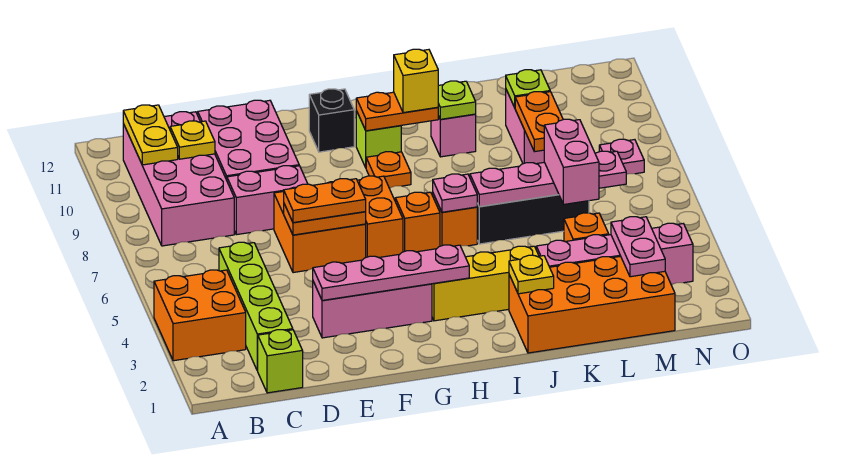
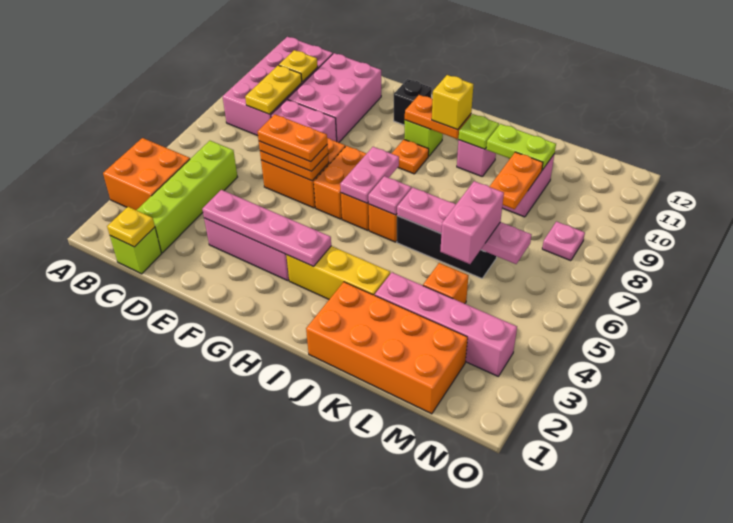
yellow plate B10:B11 level 2 -> yellow plate C8:C9 level 2
none -> orange plate E6:F6 level 4
yellow plate J2 level 2 -> yellow plate C1 level 2
lime plate L10 level 2 -> lime plate K10:L10 level 2
pink plate M2:M3 level 2 -> pink plate H6:H7 level 2

